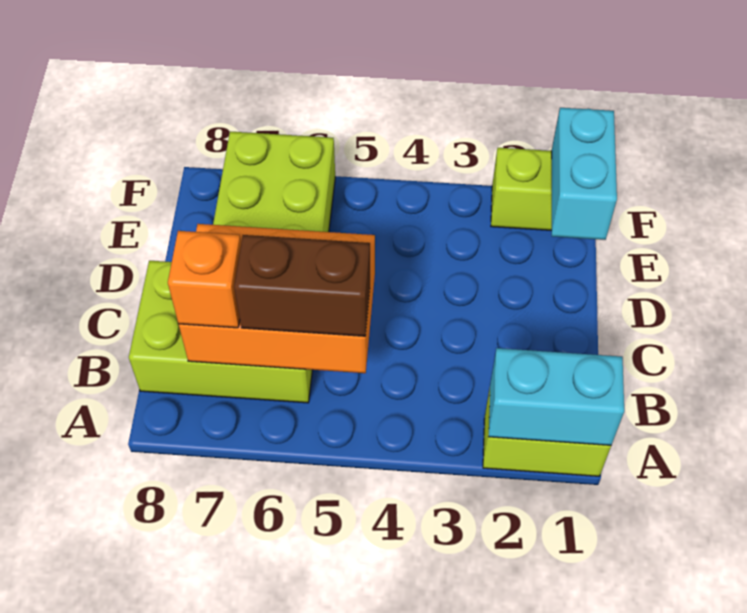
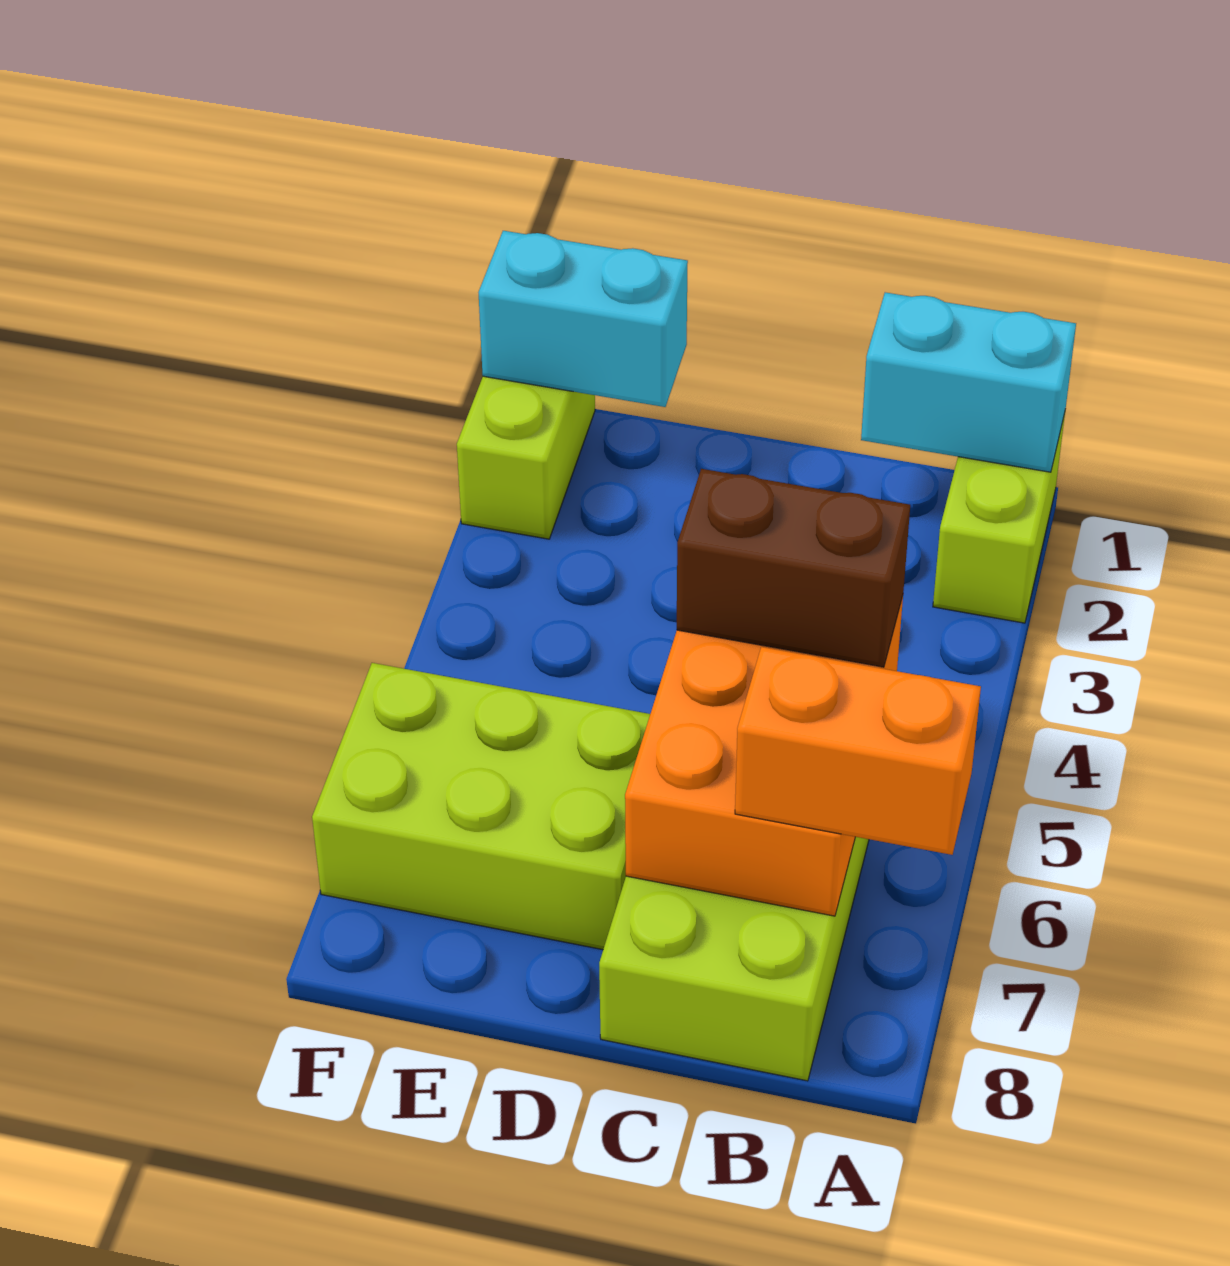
cyan brick A1:A2 level 2 -> cyan brick A1:B1 level 2
brown brick B5:B6 level 3 -> brown brick B5:C5 level 3
orange brick B7 level 3 -> orange brick A7:B7 level 3

